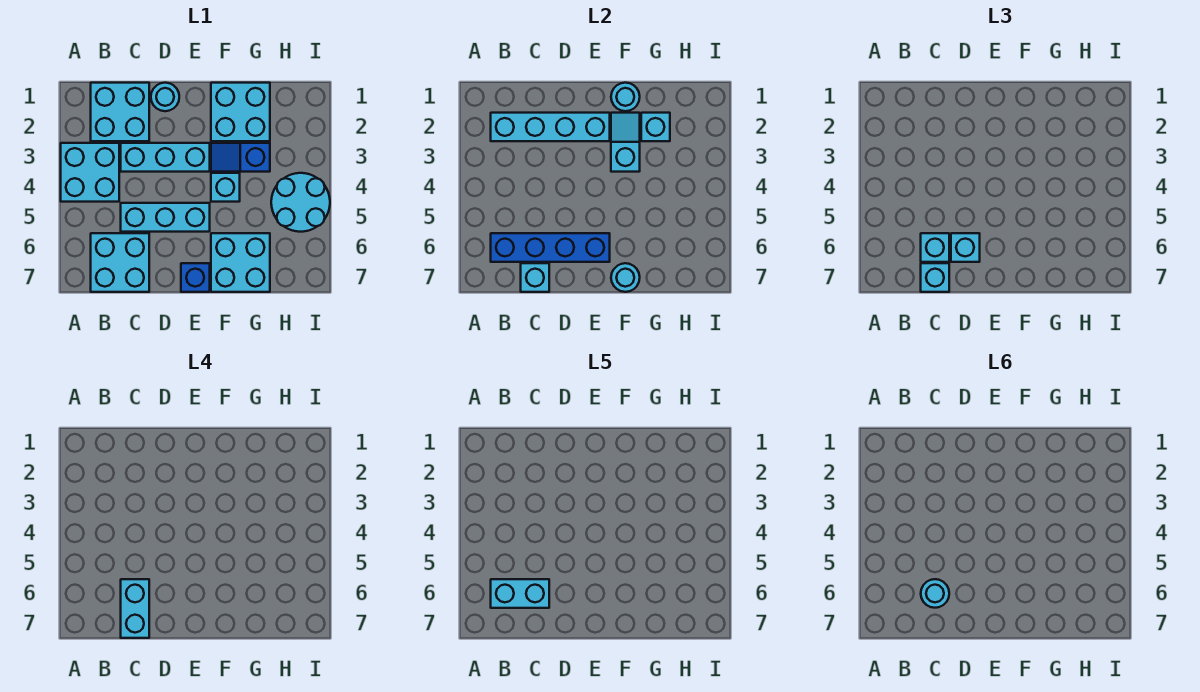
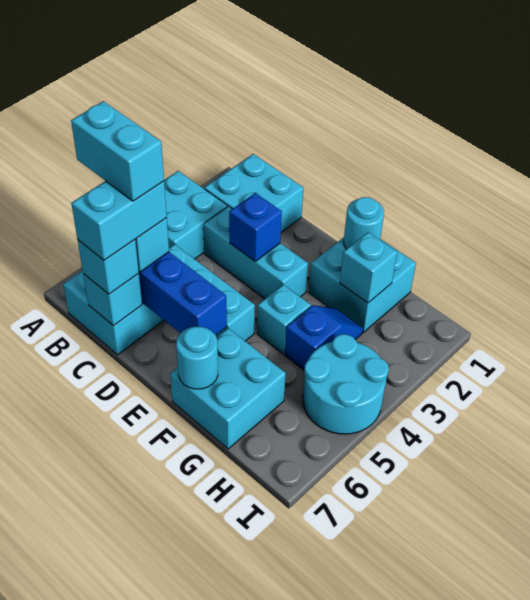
cyan brick B2:E2 level 2 -> none
cyan round brick C6 level 6 -> none
cyan round brick D1 level 1 -> none
cyan brick D6 level 3 -> none
blue brick E7 level 1 -> blue brick D3 level 2
cyan slope F2:F3 level 2 top 3 -> none
blue slope F3:G3 level 1 top G -> blue slope G3:G4 level 1 top 4

